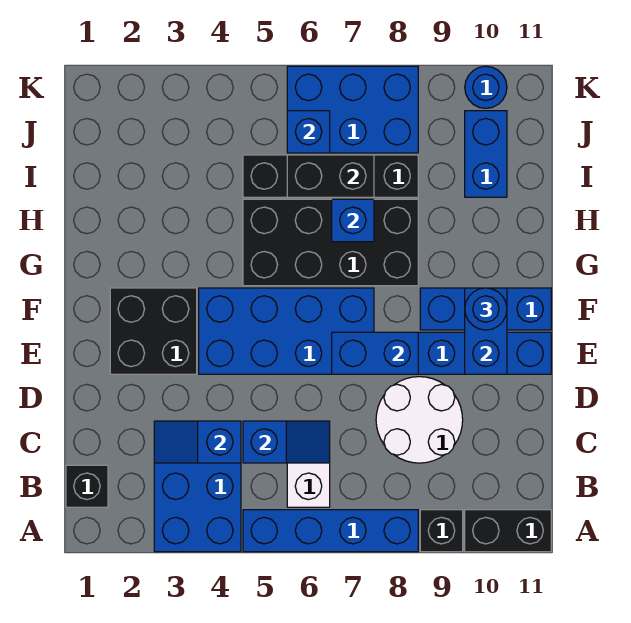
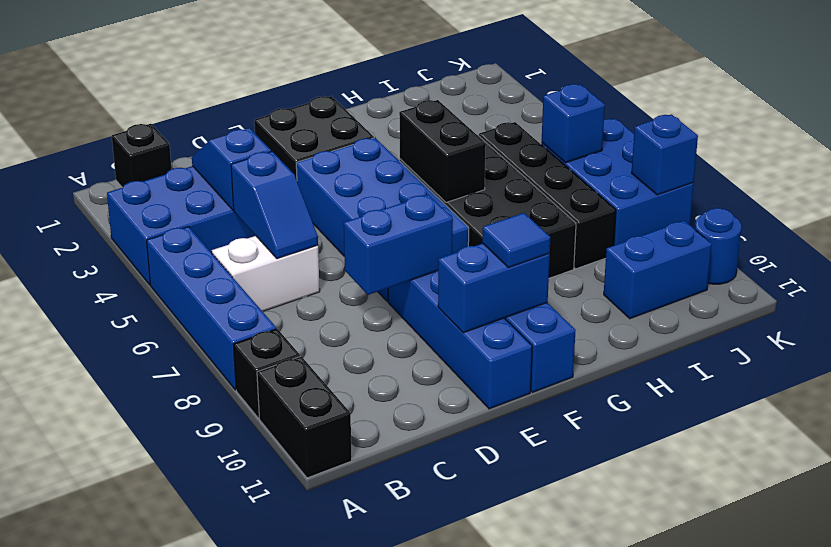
white round brick C8:D9 level 1 -> none
blue brick E7:E8 level 2 -> blue brick D8:E8 level 2
blue round brick F10 level 3 -> blue tile F10 level 3
blue brick H7 level 2 -> blue brick K8 level 2
black brick I6:I7 level 2 -> black brick G5:G6 level 2

